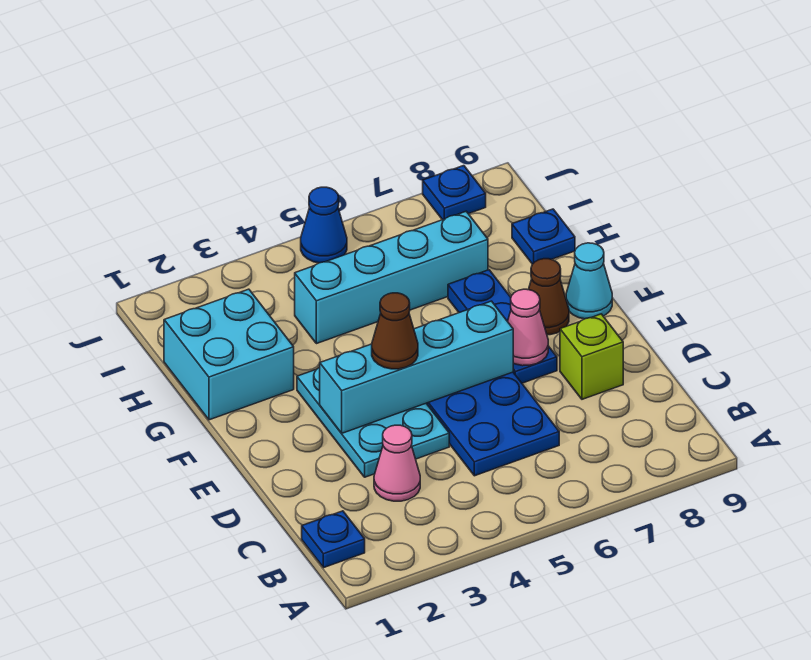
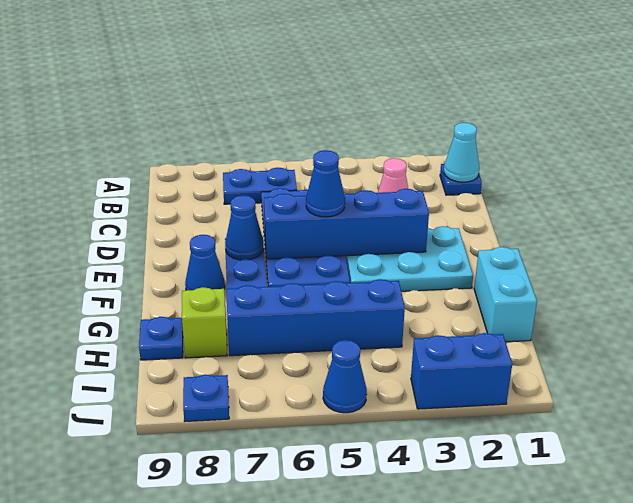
none -> blue plate B6:B7 level 1
cyan plate D3:F4 level 1 -> cyan plate E2:F4 level 1
lime brick D8 level 1 -> lime brick H8 level 1
cyan brick E3:E6 level 2 -> blue brick E3:E6 level 2
brown cone E4 level 3 -> none
none -> blue cone E5 level 3
pink cone E7 level 2 -> blue cone E7 level 2
brown cone F8 level 1 -> blue cone F8 level 1
cyan cone F9 level 1 -> cyan cone B1 level 2
cyan brick G1:H2 level 1 -> cyan brick G1:H1 level 1
cyan brick H4:H7 level 1 -> blue brick H4:H7 level 1
none -> blue brick J2:J3 level 1

